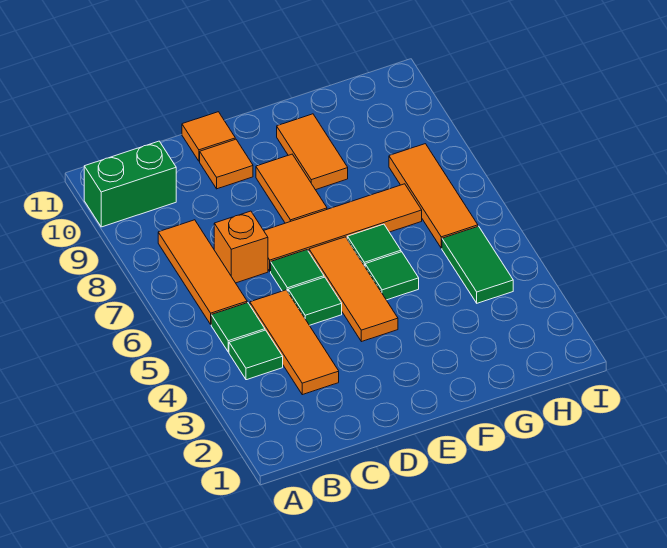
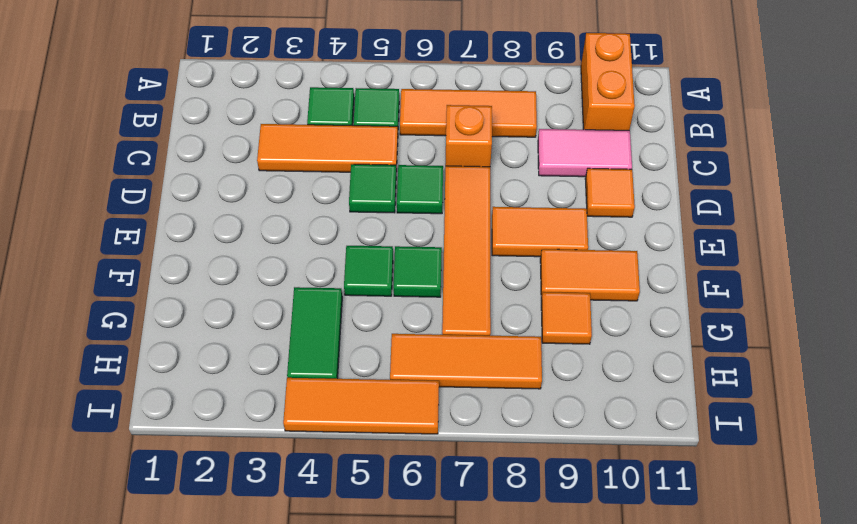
green brick A10:B10 level 1 -> orange brick A10:B10 level 1
none -> pink tile C9:C10 level 1
orange tile D11 level 1 -> orange tile G9 level 1
orange tile E4:E6 level 1 -> orange tile I4:I6 level 1
green tile H4:H5 level 1 -> green tile G4:H4 level 1

